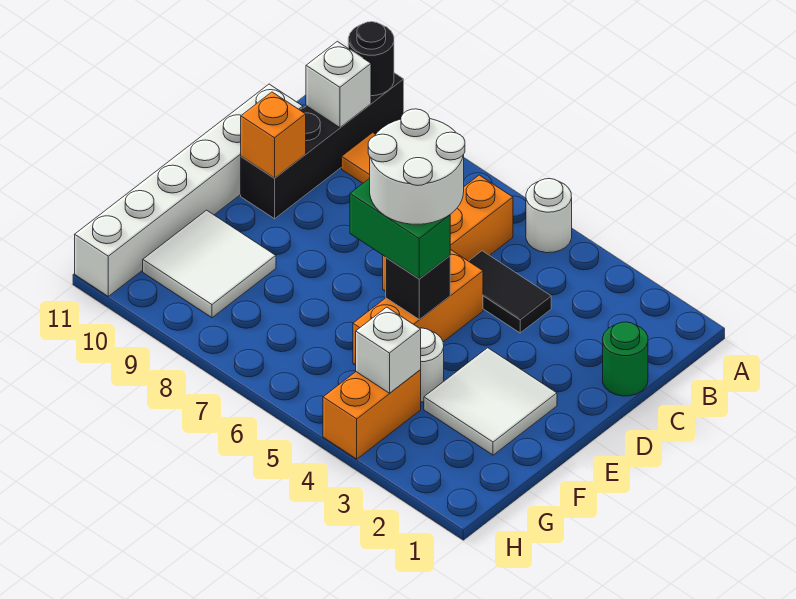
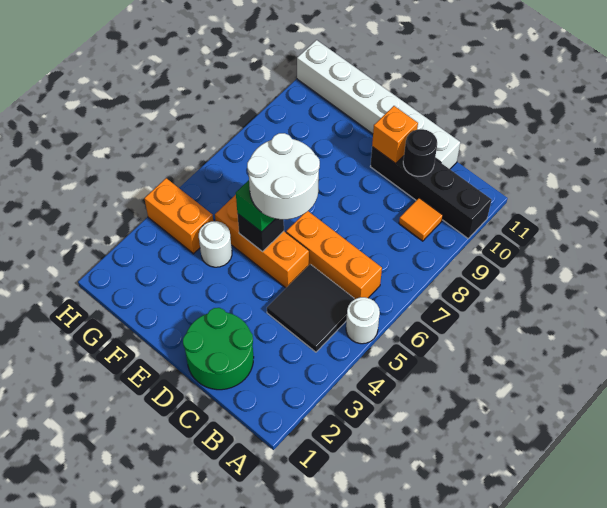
black round brick A10 level 2 -> black round brick C10 level 2
white brick B10 level 2 -> none
green round brick C1 level 1 -> green round brick C1:D2 level 1
black tile C4:C5 level 1 -> black tile B4:C5 level 1
white tile E2:F3 level 1 -> none
white tile F9:G10 level 1 -> none
white brick G4 level 2 -> none

